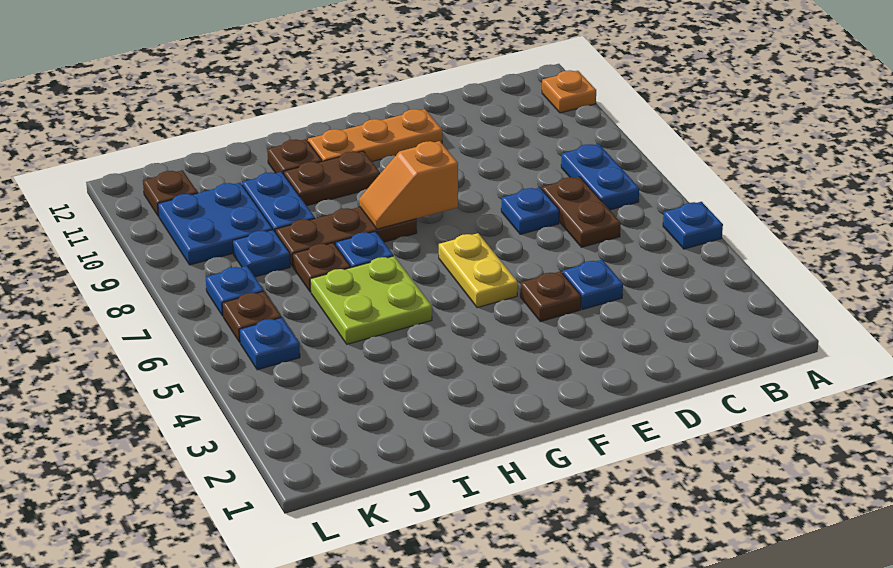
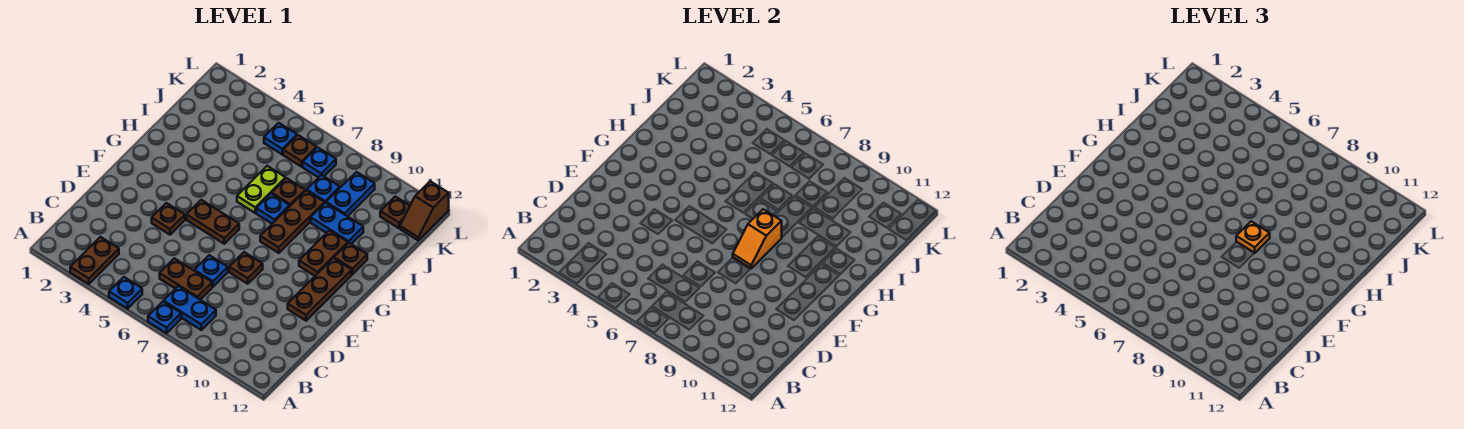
none -> brown plate A3:B3 level 1
orange plate A11 level 1 -> orange plate G8 level 3
blue plate D4 level 1 -> blue plate A7 level 1
none -> brown plate E8 level 1
orange plate E11:G11 level 1 -> brown plate E11:G11 level 1
yellow plate F5:F6 level 1 -> brown plate F5:F6 level 1
orange slope F8:G8 level 2 top F -> orange slope F8:G8 level 2 top G
lime plate H5:I6 level 1 -> lime plate H6:I6 level 1
blue plate J9:K10 level 1 -> blue plate J9:K9 level 1
none -> brown slope K12:L12 level 1 top L

